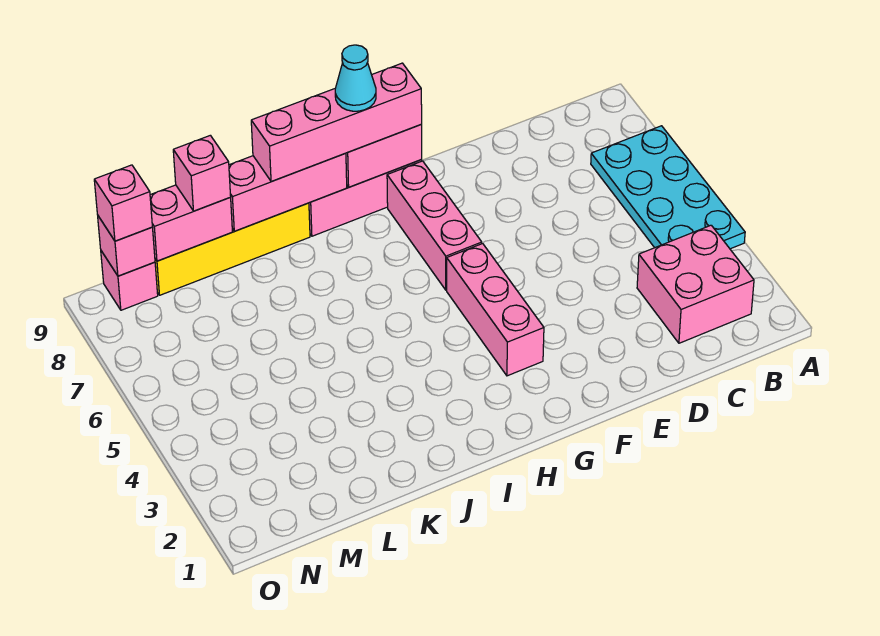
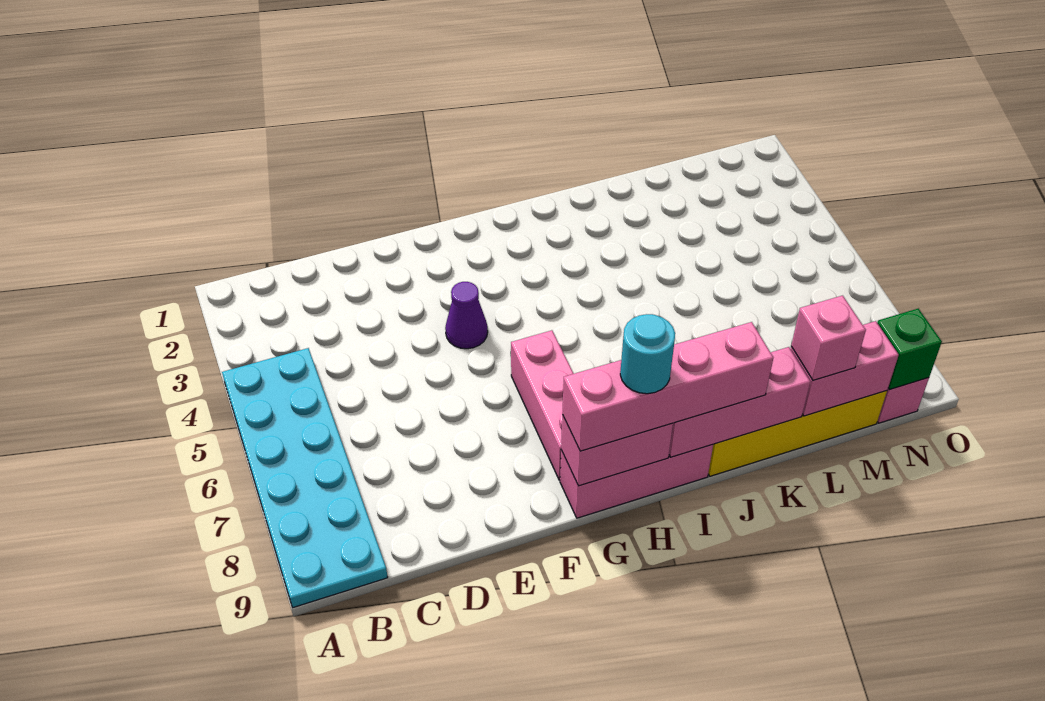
cyan plate A4:B7 level 1 -> cyan plate A4:B9 level 1
pink brick B2:C3 level 1 -> none
none -> purple cone F4 level 1
pink brick G3:G5 level 1 -> none
cyan cone H9 level 4 -> cyan round brick H9 level 4
pink brick N9 level 2 -> green brick N9 level 2
pink brick N9 level 3 -> none

